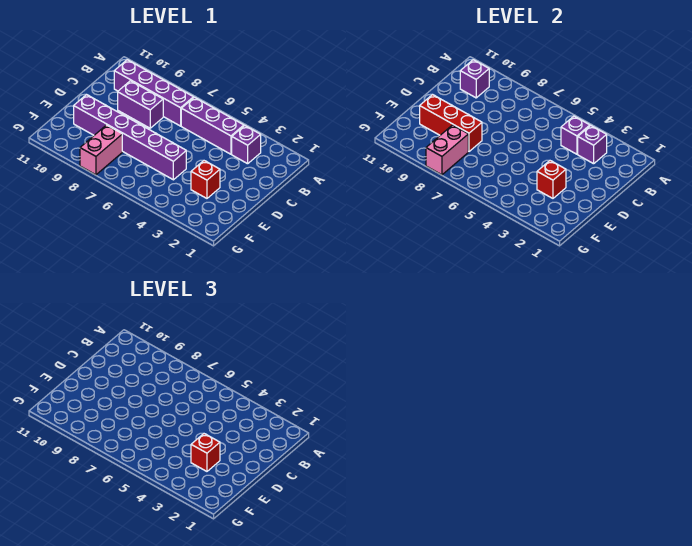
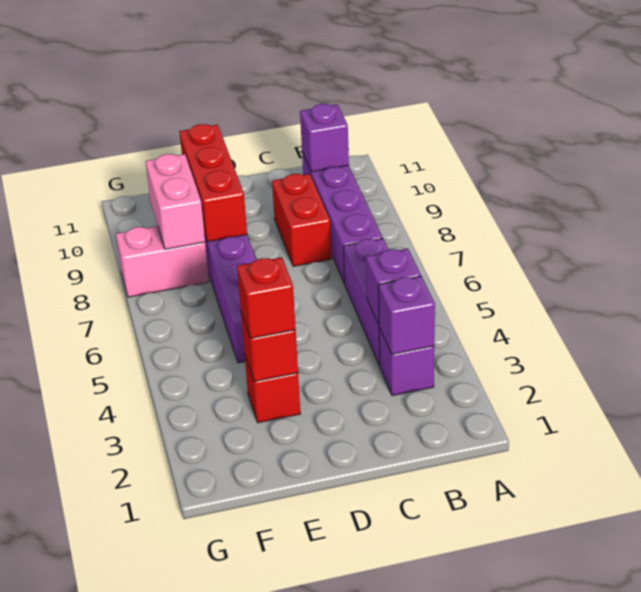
purple brick C8:C9 level 1 -> red brick C8:C9 level 1
pink brick F8:G8 level 2 -> pink brick F8:F9 level 2

